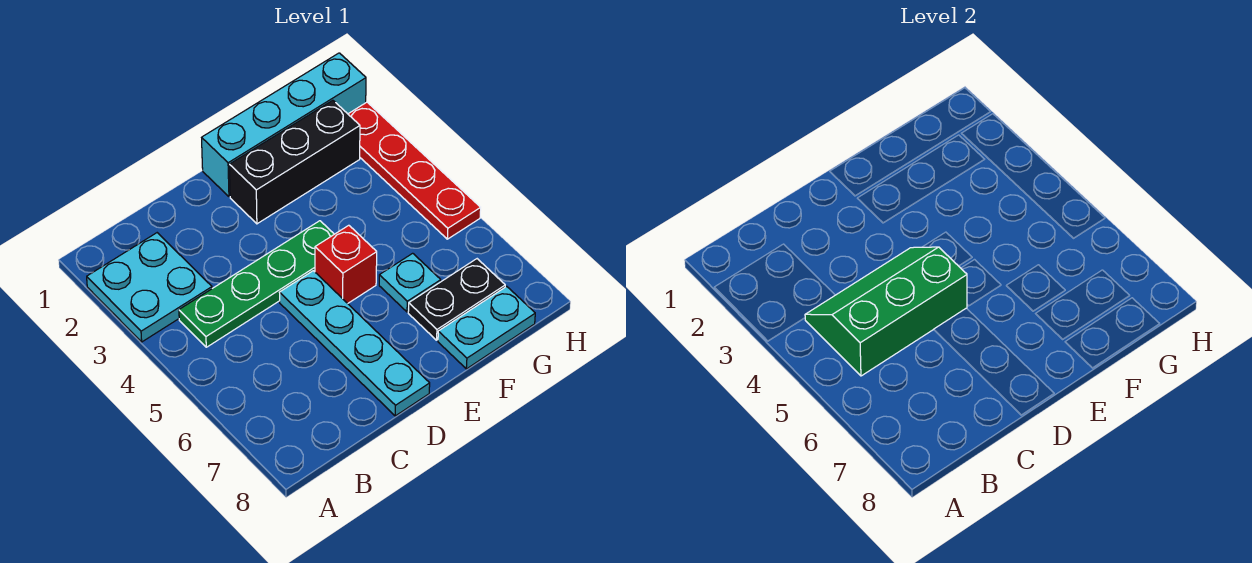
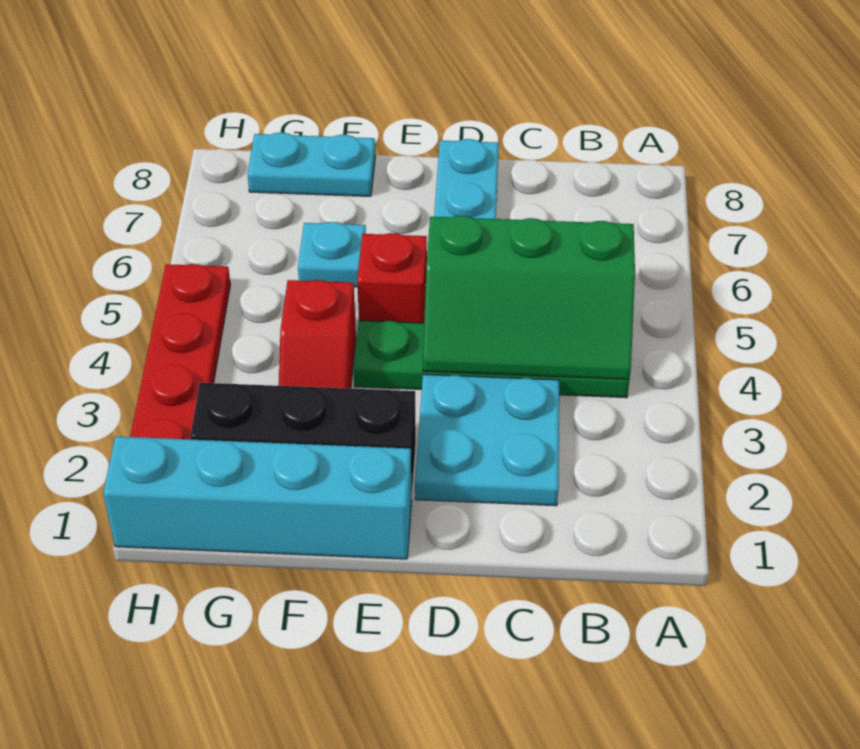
cyan plate A2:B3 level 1 -> cyan plate C2:D3 level 1
none -> red slope F3:F4 level 1 top 4
black plate F7:G7 level 1 -> none

